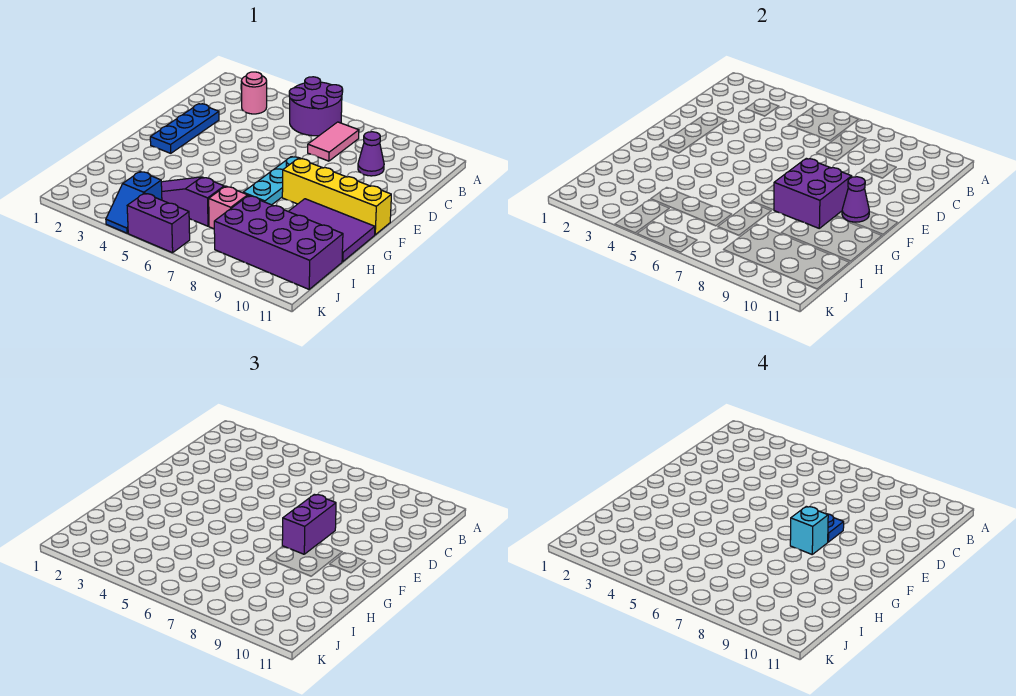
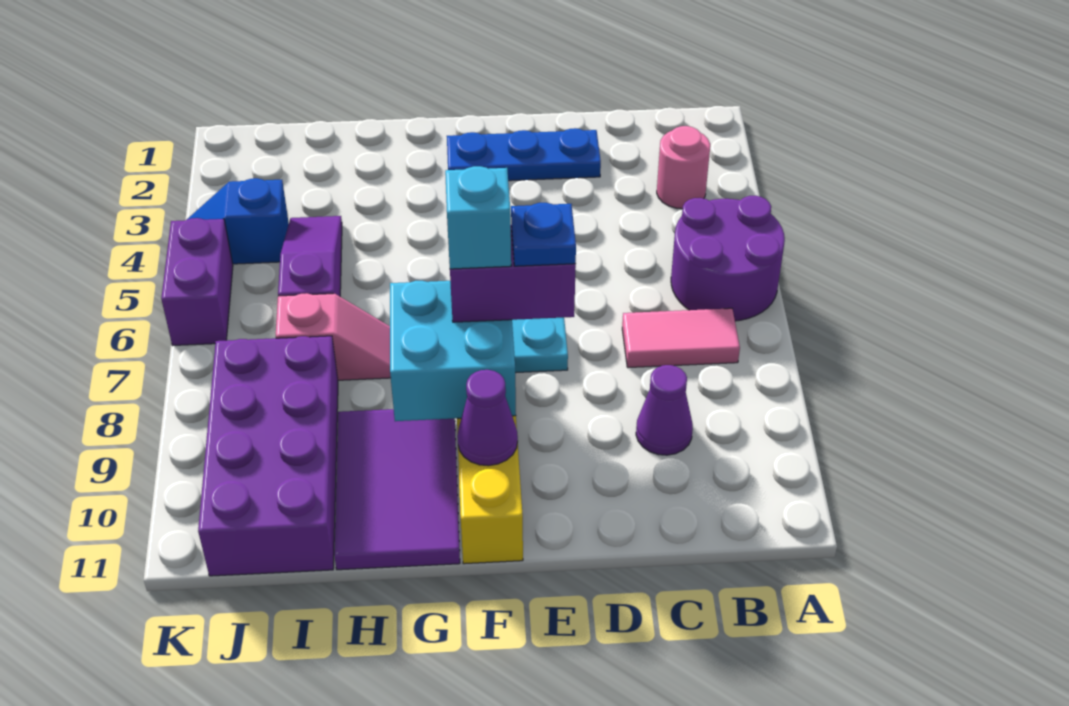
purple brick F8:G9 level 2 -> cyan brick F8:G9 level 2

